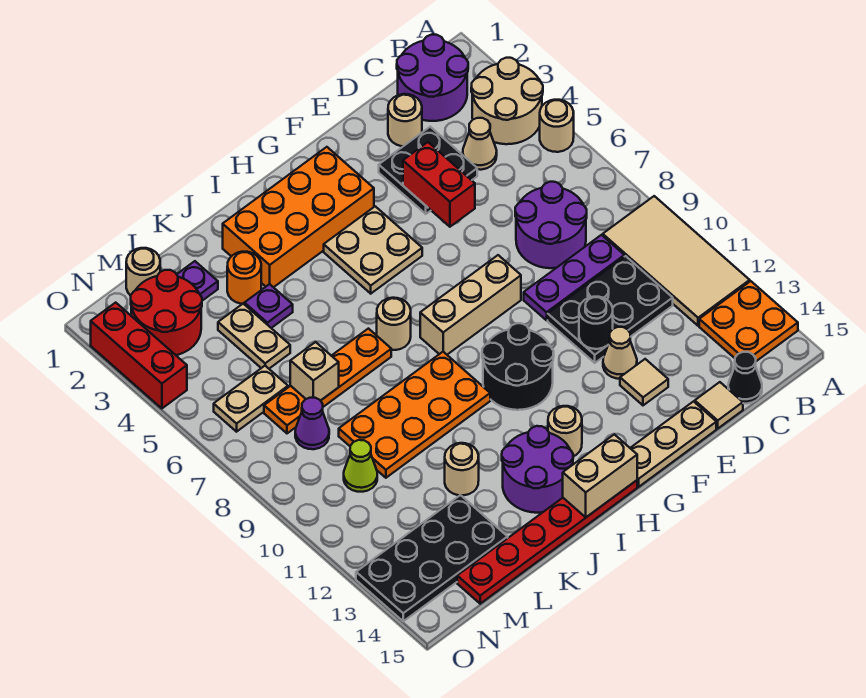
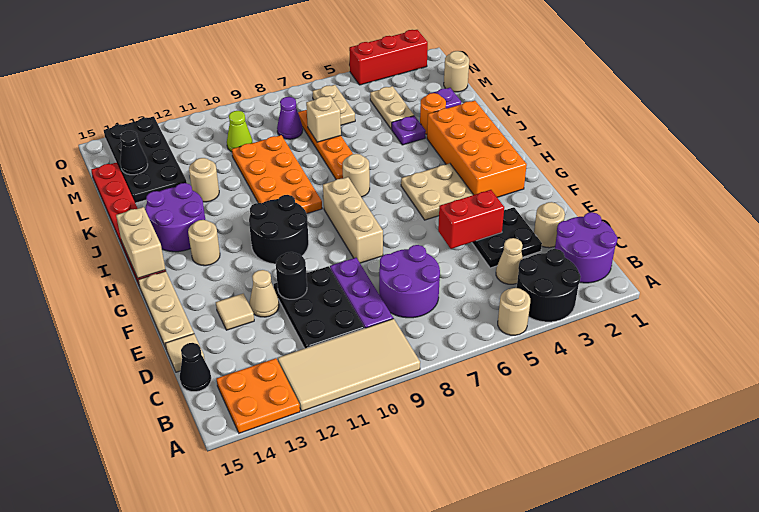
tan round brick A3:B4 level 1 -> black round brick A3:B4 level 1
tan plate L4:L5 level 1 -> tan plate L4:M4 level 1
red round brick M2:N3 level 1 -> none
none -> black cone M14 level 2

